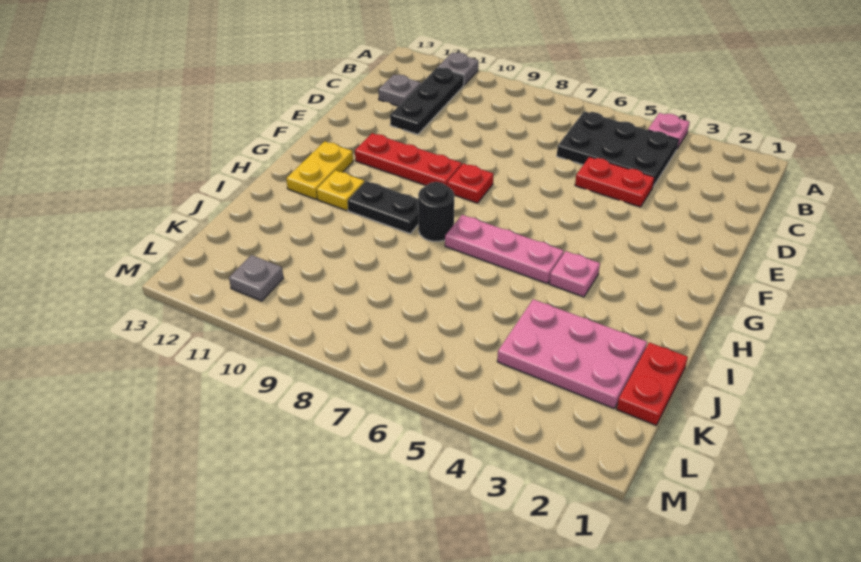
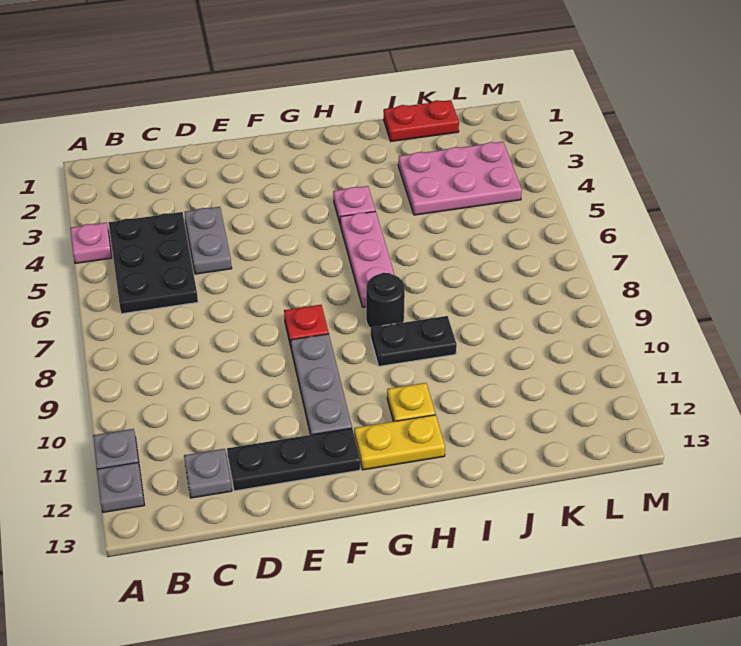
black plate B11:D11 level 1 -> black plate D12:F12 level 1
red plate D4:D5 level 1 -> grey plate D4:D5 level 1
red plate F9:F11 level 1 -> grey plate F9:F11 level 1
black plate H9:H10 level 1 -> black plate H9:I9 level 1
pink plate J2:K4 level 1 -> pink plate J3:L4 level 1
grey plate L11 level 1 -> grey plate A12 level 1

